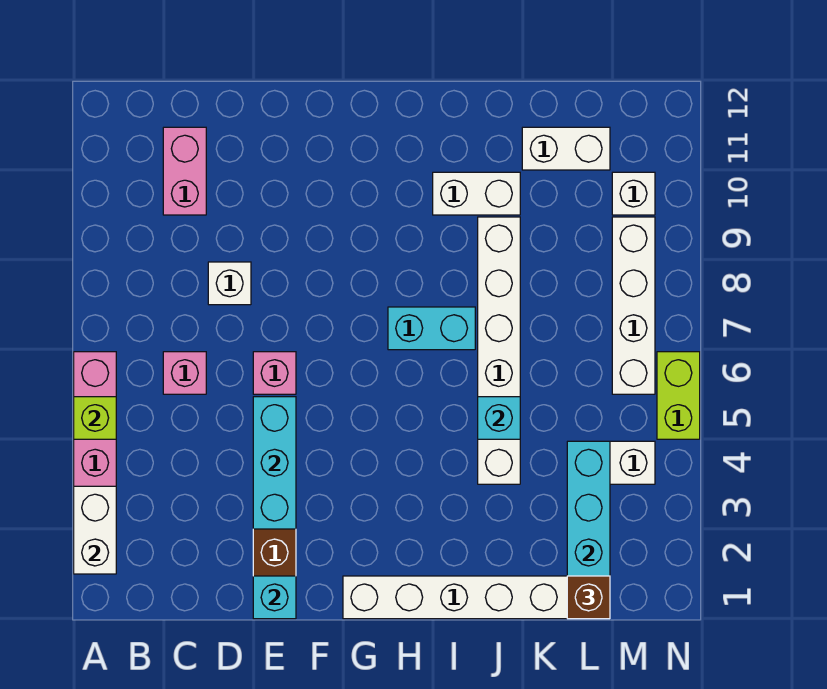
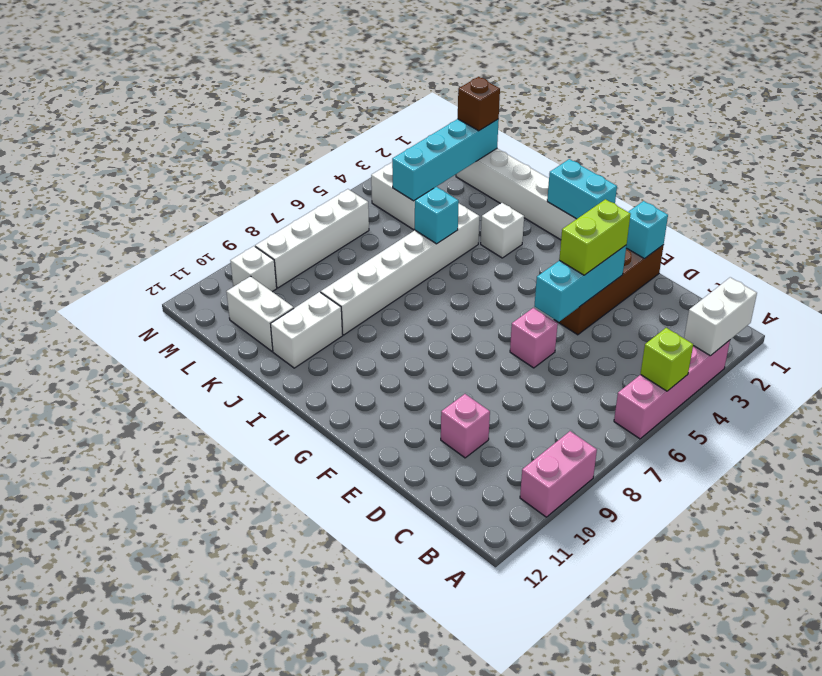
pink brick C6 level 1 -> pink brick D10 level 1
pink brick C10:C11 level 1 -> pink brick A9:A10 level 1
white brick D8 level 1 -> white brick I3 level 1
cyan brick H7:I7 level 1 -> cyan brick G1:H1 level 2
white brick I10:J10 level 1 -> white brick J10:J11 level 1
lime brick N5:N6 level 1 -> lime brick E3:E4 level 3

